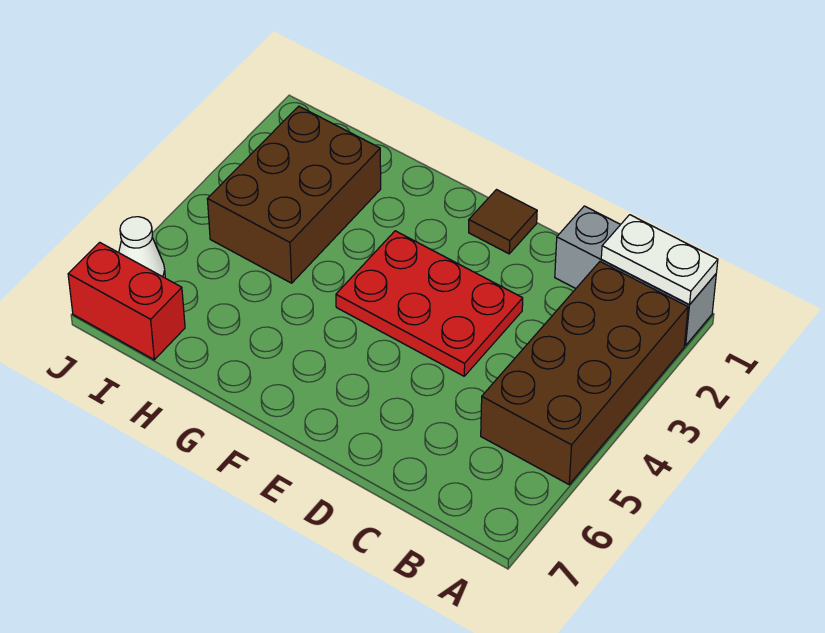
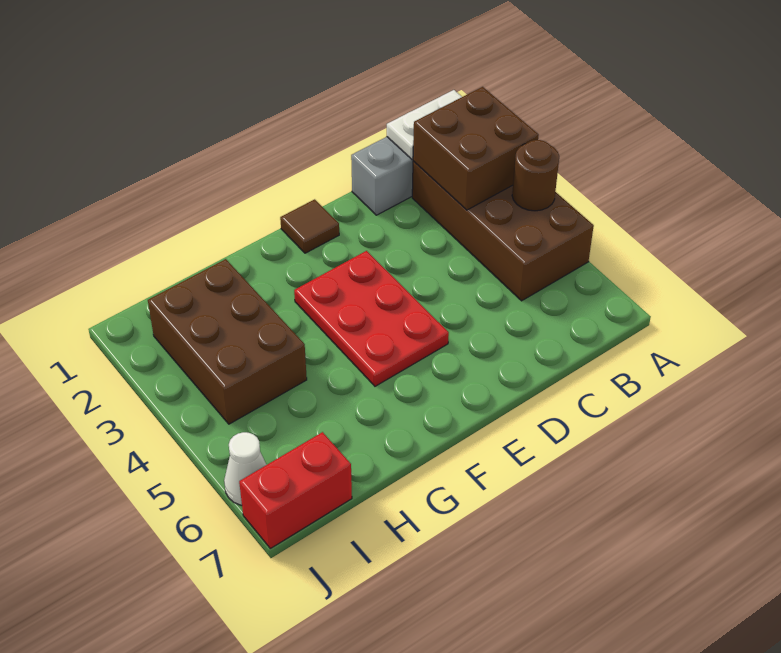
none -> brown brick A2:B3 level 2
none -> brown round brick A4 level 2
red plate D3:F4 level 1 -> red plate E3:F5 level 1

